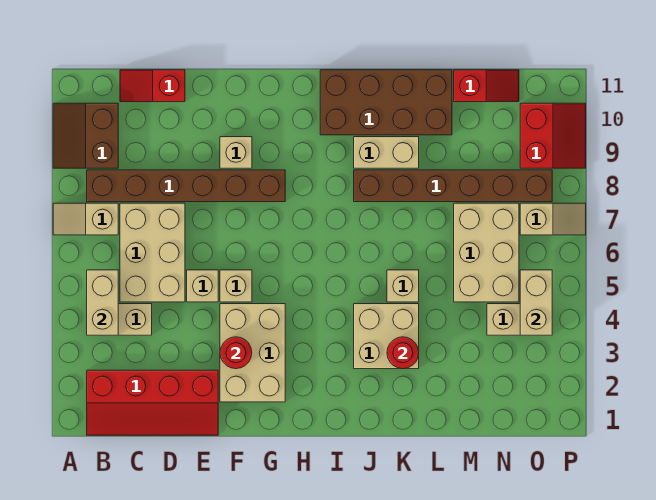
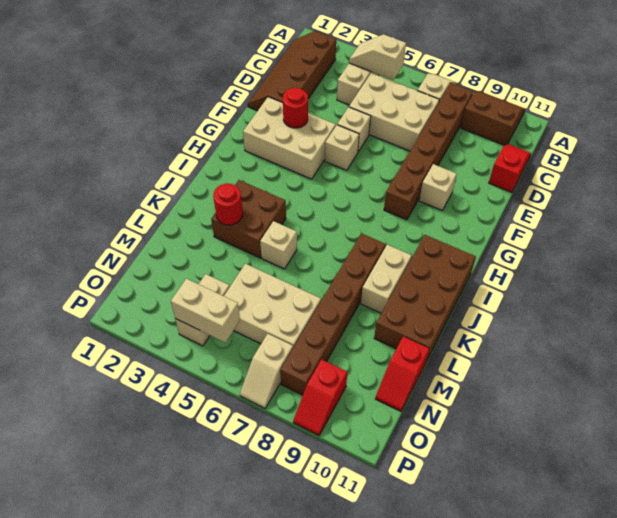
red slope B1:E2 level 1 top 2 -> brown slope B1:E2 level 1 top 2
tan brick B4:B5 level 2 -> tan slope B4:B5 level 2 top 5
tan brick J3:K4 level 1 -> brown brick J3:K4 level 1
red slope O9:P10 level 1 top O -> red slope O9:P9 level 1 top O

